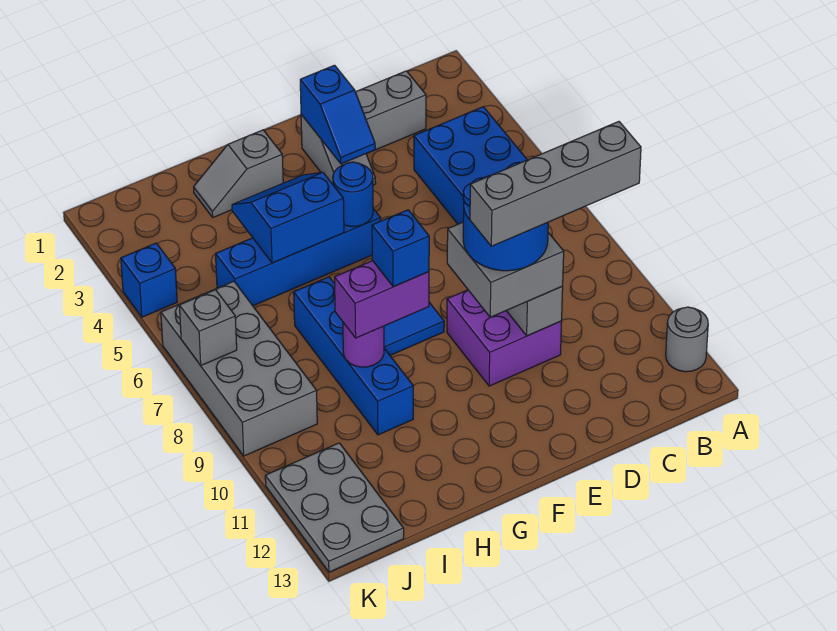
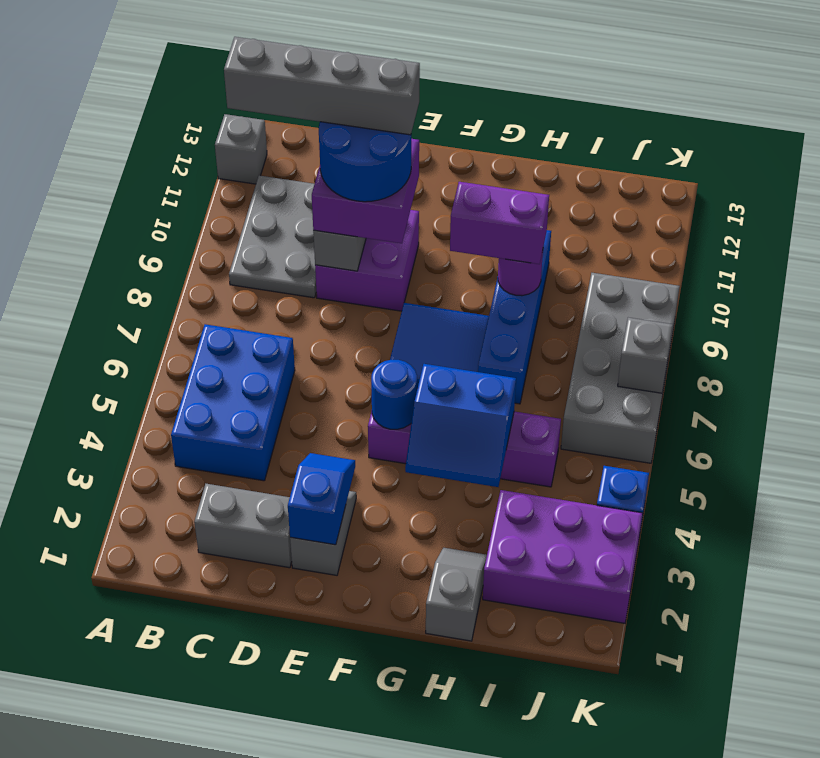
grey round brick A12 level 1 -> grey brick A12 level 1
grey brick D9:E10 level 3 -> purple brick D9:E10 level 3
blue brick F5:I5 level 1 -> purple brick F5:I5 level 1
grey slope G2:H2 level 1 top G -> grey slope H1:H2 level 1 top 1
blue brick G9 level 4 -> none
none -> purple brick I2:K3 level 1
grey plate J11:K13 level 1 -> grey plate B9:C11 level 1

